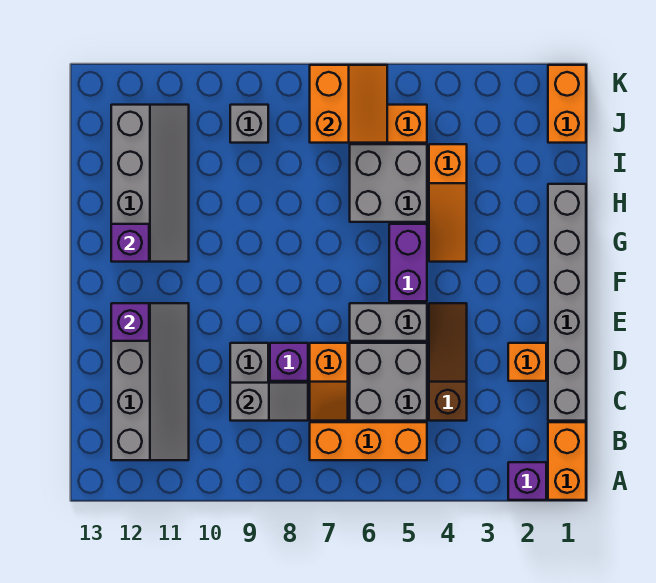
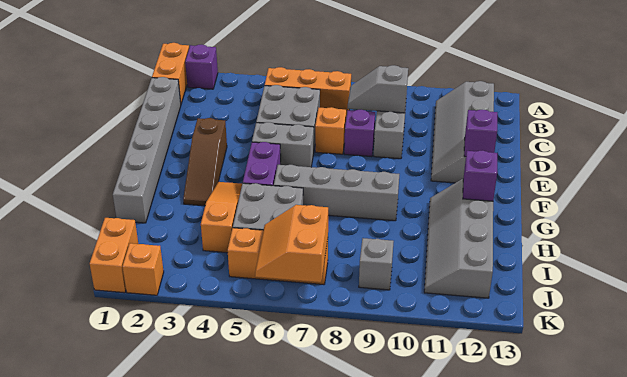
brown slope C4:E4 level 1 top C -> brown slope E3:G3 level 1 top E
orange brick D2 level 1 -> orange brick K2 level 1
none -> grey brick G6:G9 level 1

